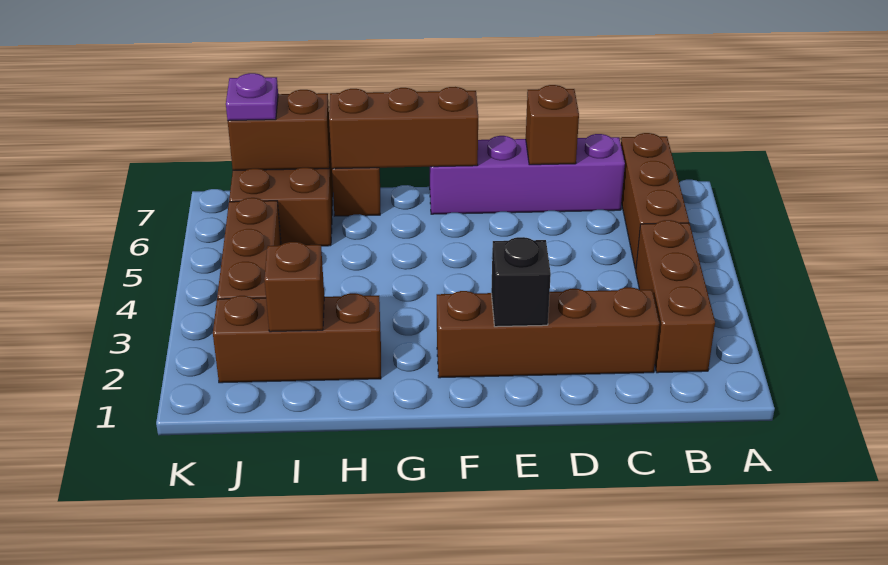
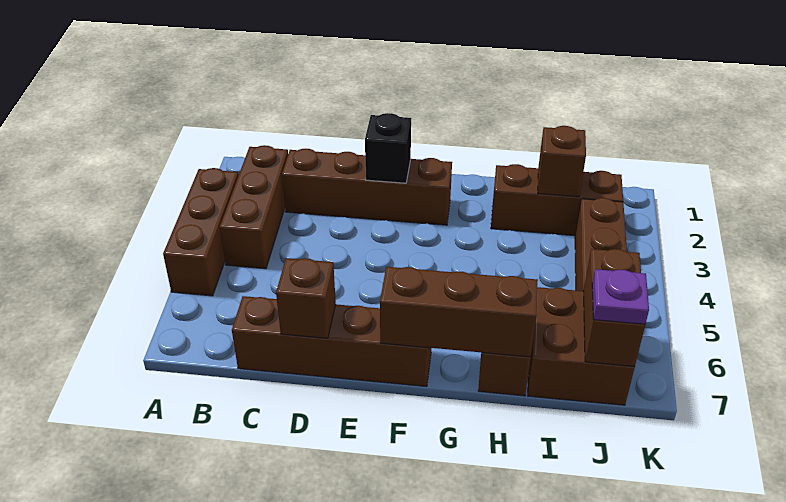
brown brick B5:B7 level 1 -> brown brick A3:A5 level 1
purple brick C7:F7 level 1 -> brown brick C7:F7 level 1
brown brick I7:J7 level 2 -> brown brick J6:J7 level 2

